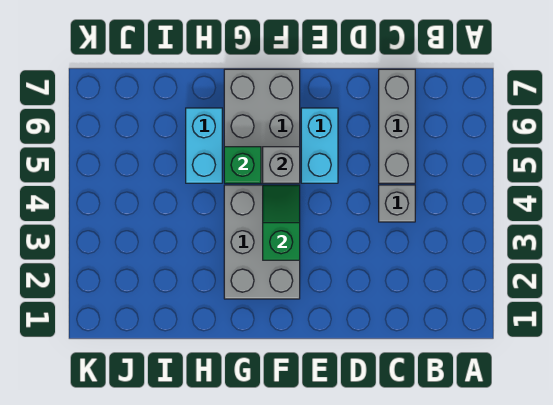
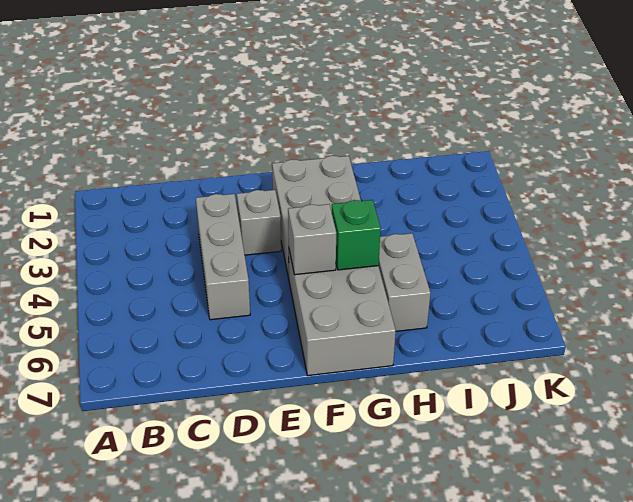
grey brick C4 level 1 -> grey brick E3 level 1
grey brick C5:C7 level 1 -> grey brick D3:D5 level 1
cyan brick E5:E6 level 1 -> none
green slope F3:F4 level 2 top 3 -> none
cyan brick H5:H6 level 1 -> grey brick H5:H6 level 1

